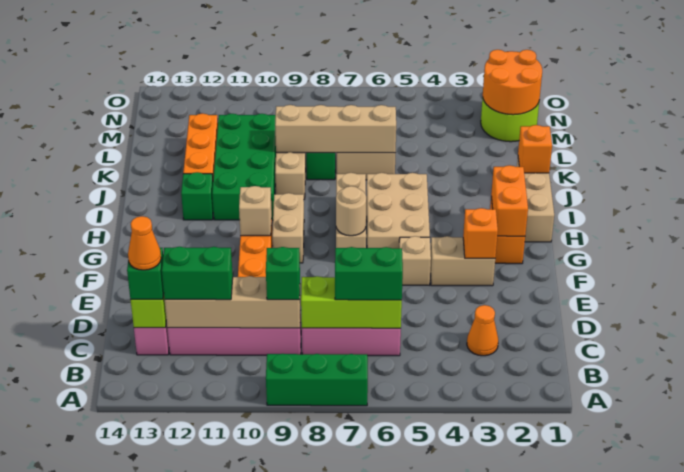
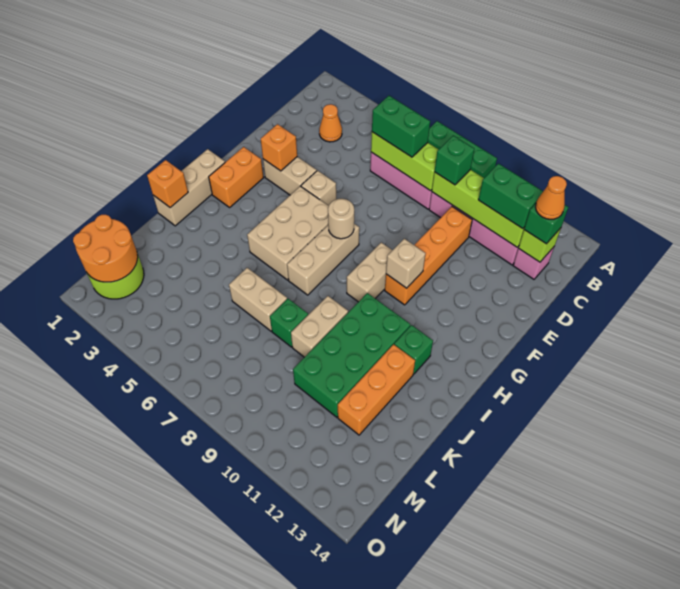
tan brick C9:C12 level 2 -> lime brick C9:C12 level 2
orange brick G2:H2 level 2 -> none
tan brick K6:K9 level 2 -> none

